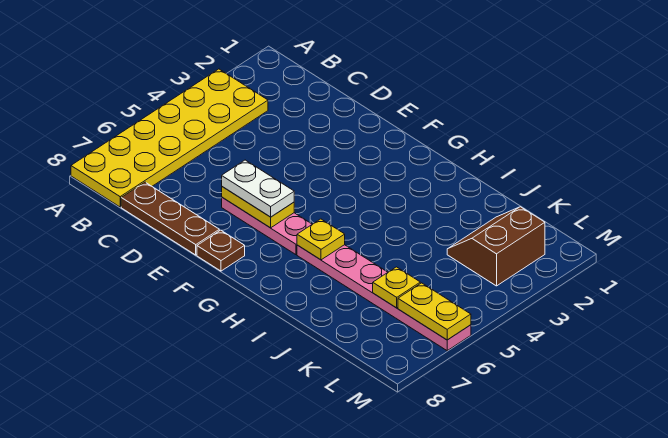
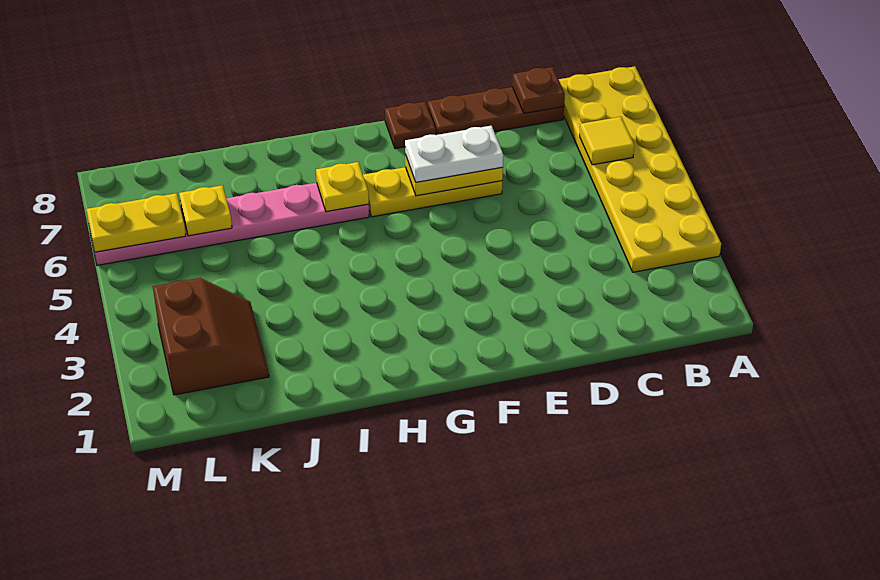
none -> yellow tile B6 level 2
none -> brown plate C8 level 2
pink plate E6:G6 level 1 -> yellow plate E6:G6 level 1

